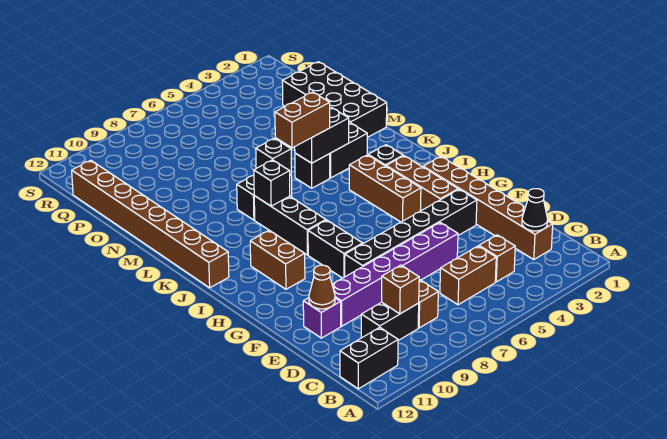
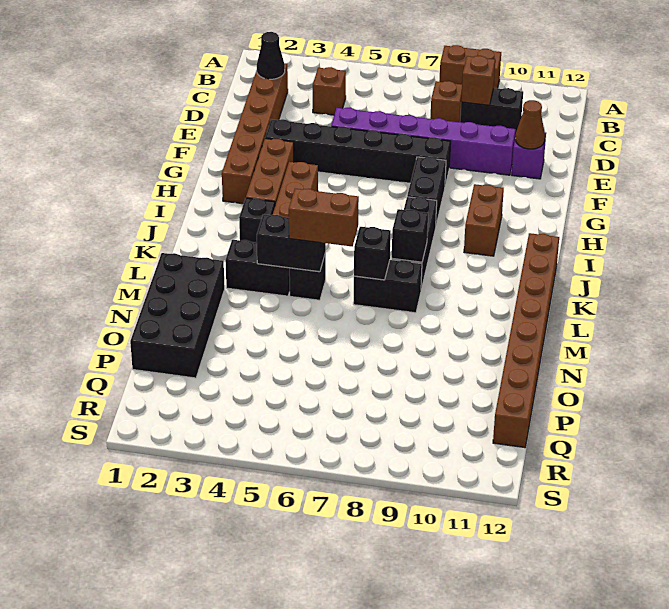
black brick B11:B12 level 1 -> none
brown brick C5:C6 level 1 -> brown brick A8:A9 level 1

